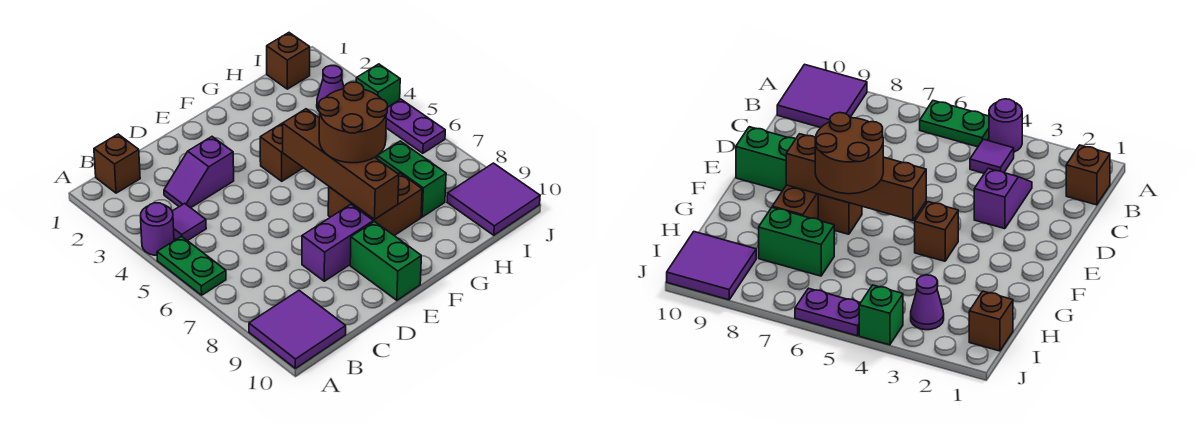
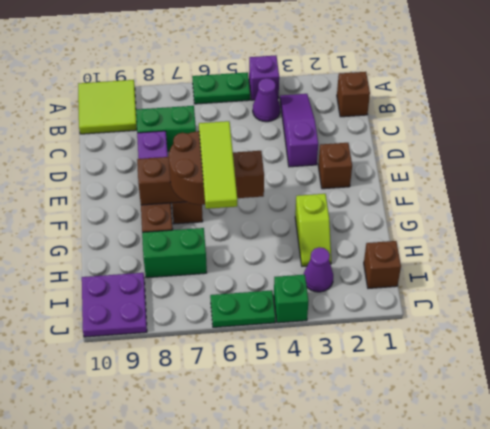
purple round brick A4 level 1 -> purple brick A4 level 1
purple tile A9:B10 level 1 -> lime tile A9:B10 level 1
purple tile B4 level 1 -> purple cone B4 level 1
purple slope C3:D3 level 1 top D -> purple slope B3:D3 level 1 top D
green brick E9:E10 level 1 -> green brick C7:C8 level 1
brown brick F4 level 1 -> brown brick E2 level 1
none -> lime tile F6:H6 level 4
none -> lime slope G3:H3 level 1 top G
purple tile I9:J10 level 1 -> purple plate I9:J10 level 1
purple plate J5:J6 level 1 -> green plate J5:J6 level 1

